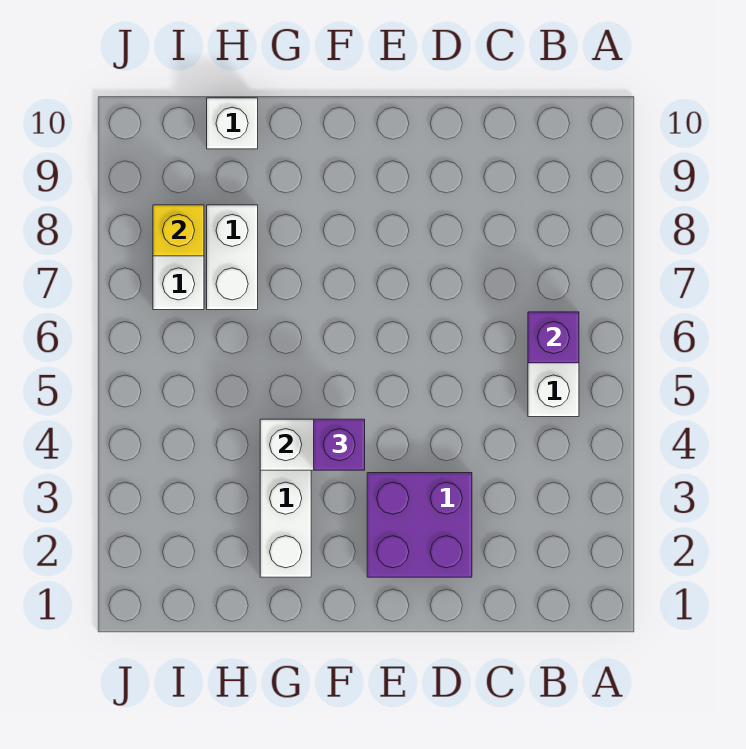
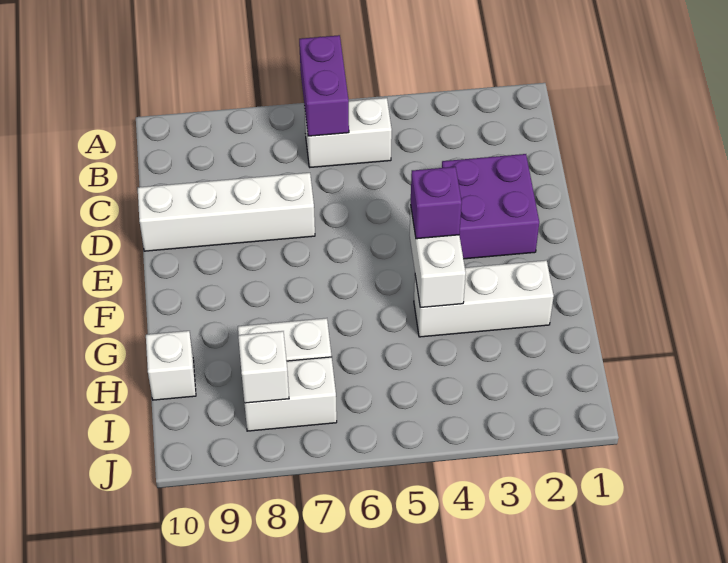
purple brick B6 level 2 -> purple brick A6:B6 level 2
none -> white brick D7:D10 level 1
yellow brick I8 level 2 -> white brick I8 level 2

